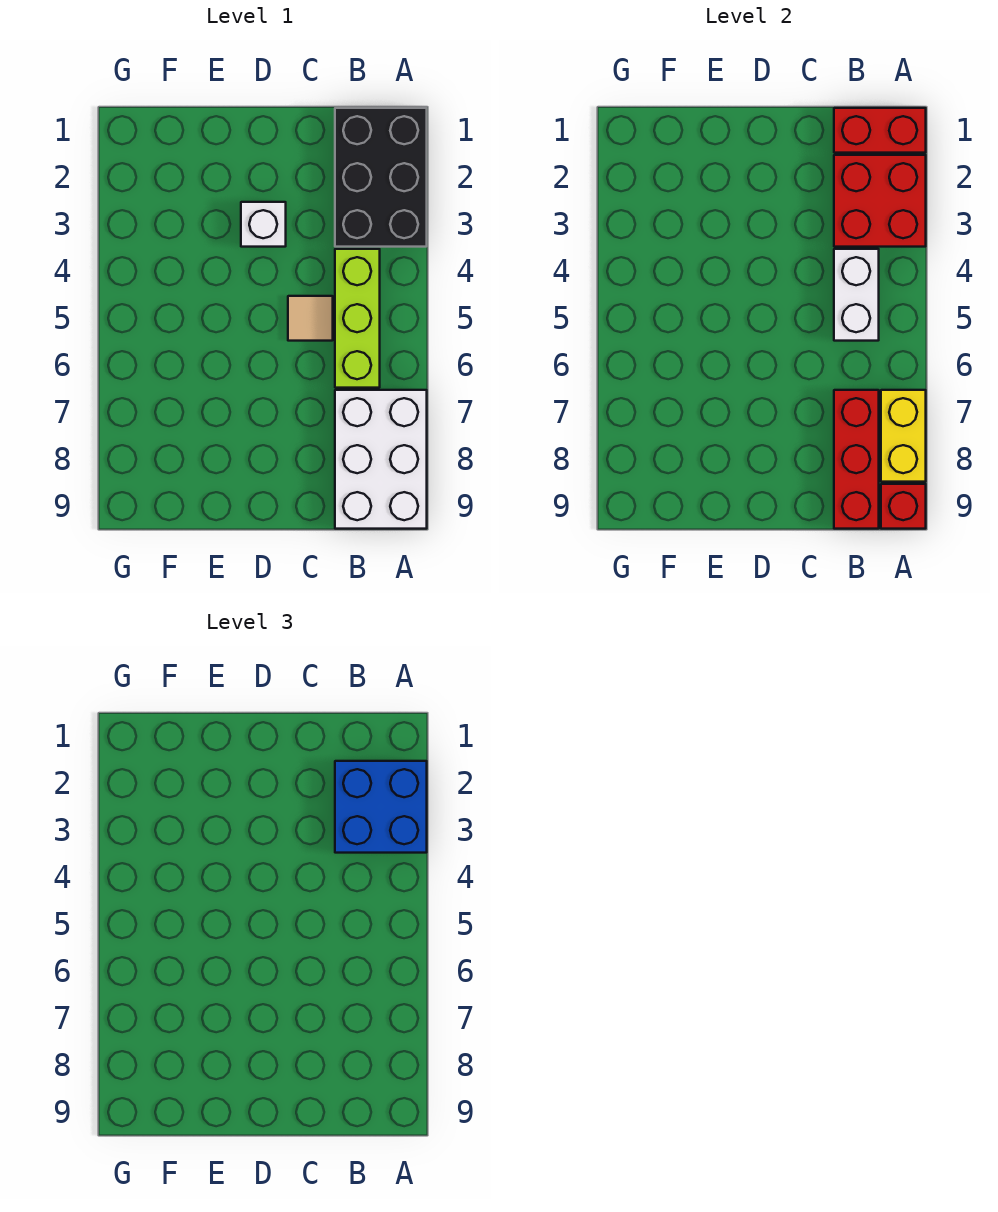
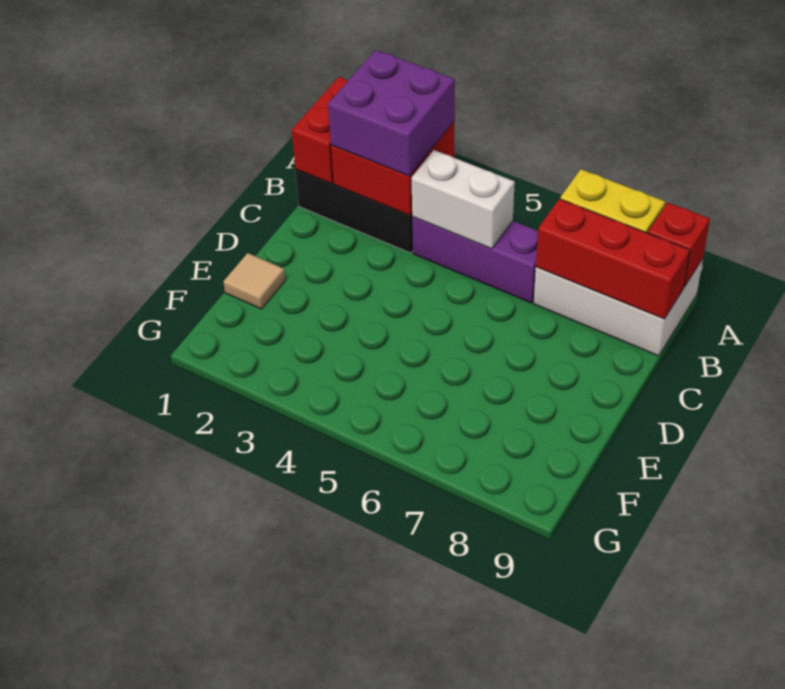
blue brick A2:B3 level 3 -> purple brick A2:B3 level 3
lime brick B4:B6 level 1 -> purple brick B4:B6 level 1
tan tile C5 level 1 -> tan tile E1 level 1
white brick D3 level 1 -> none

